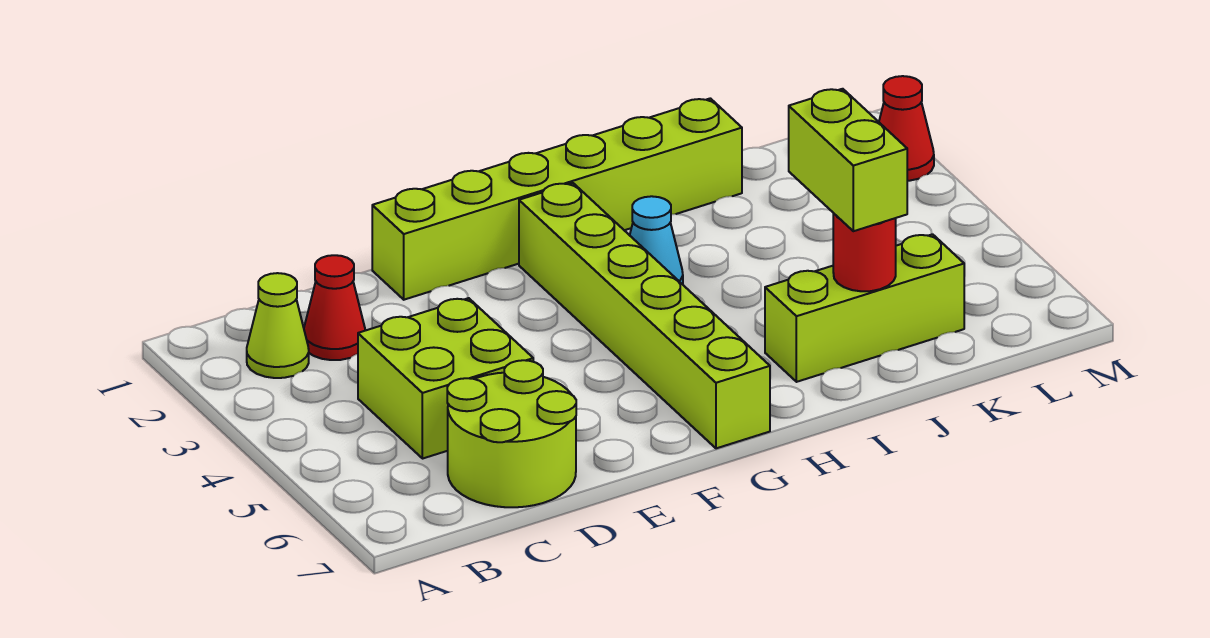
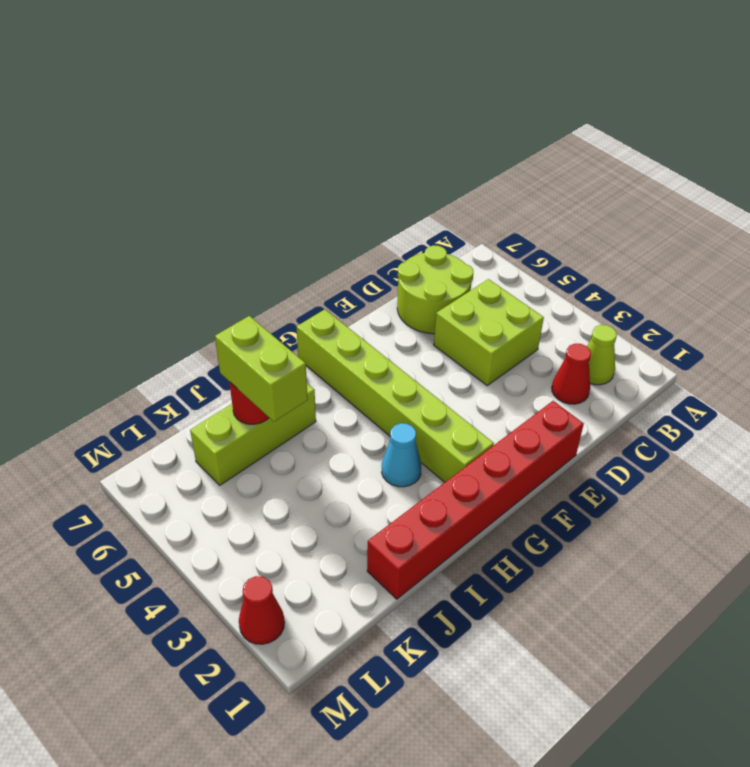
lime brick E1:J1 level 1 -> red brick E1:J1 level 1

